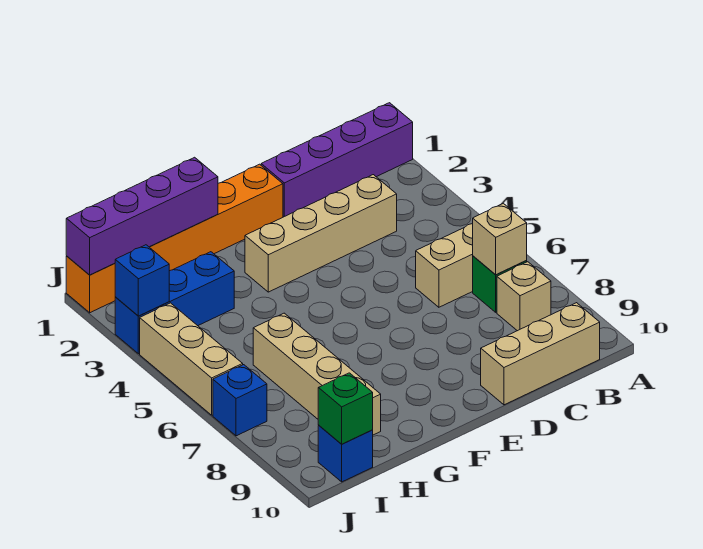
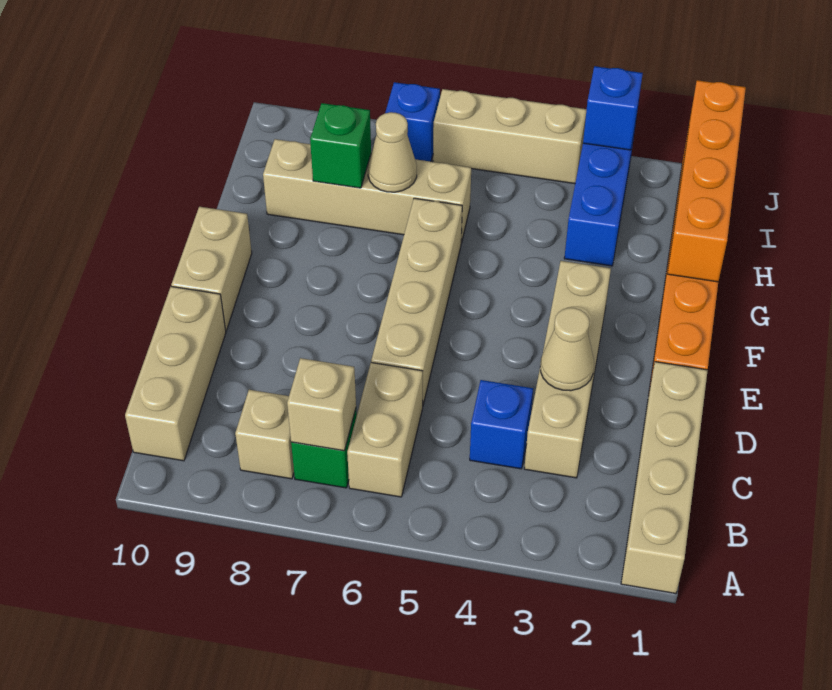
purple brick A1:D1 level 1 -> tan brick A1:D1 level 1
none -> tan cone D3 level 2
none -> tan brick D6:G6 level 1
none -> tan brick E10:F10 level 1
purple brick G1:J1 level 2 -> orange brick G1:J1 level 2
none -> tan cone H7 level 2
blue brick I10 level 1 -> blue brick C4 level 1
green brick I10 level 2 -> green brick H8 level 2

